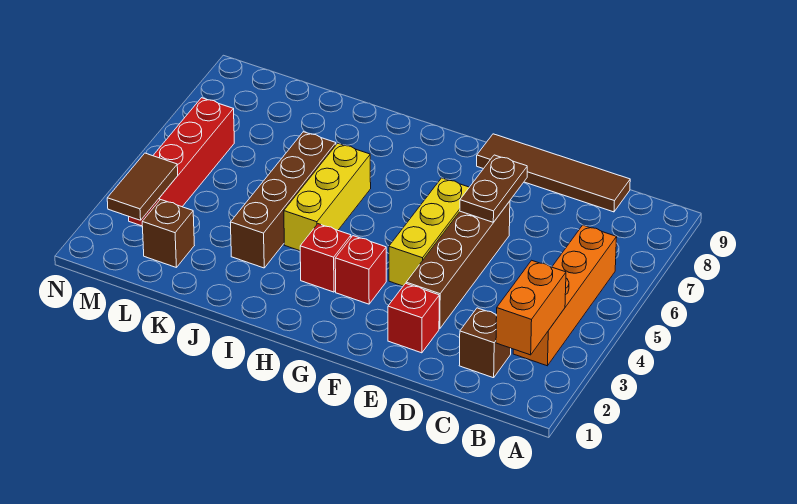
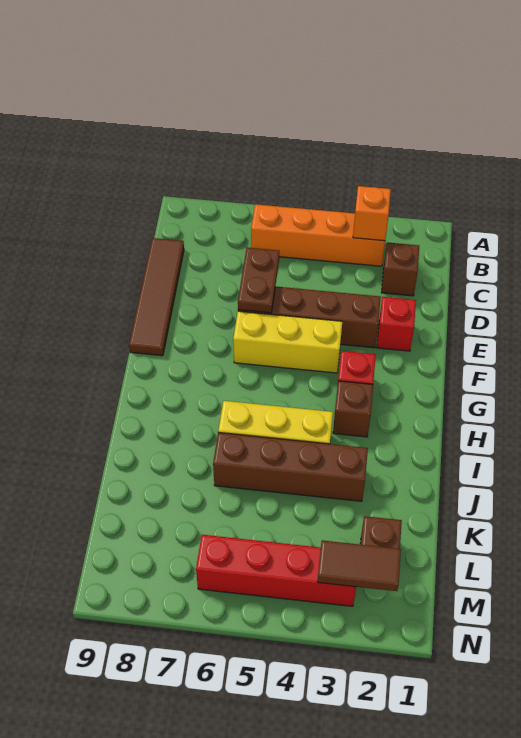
orange brick B2:B3 level 2 -> orange brick B3 level 2
brown plate E6:E7 level 2 -> brown plate D6:E6 level 2
red brick H3 level 1 -> brown brick H3 level 1

